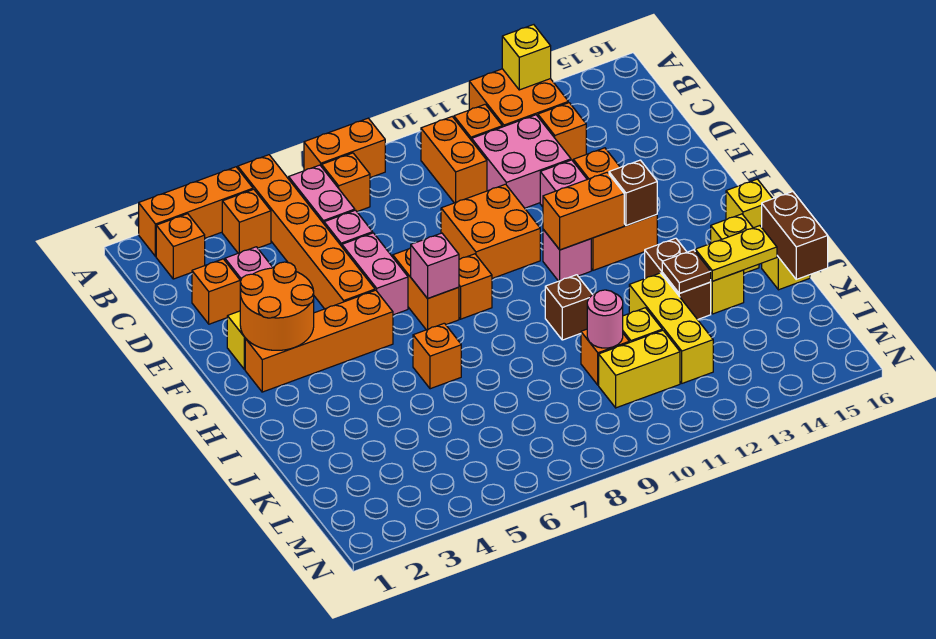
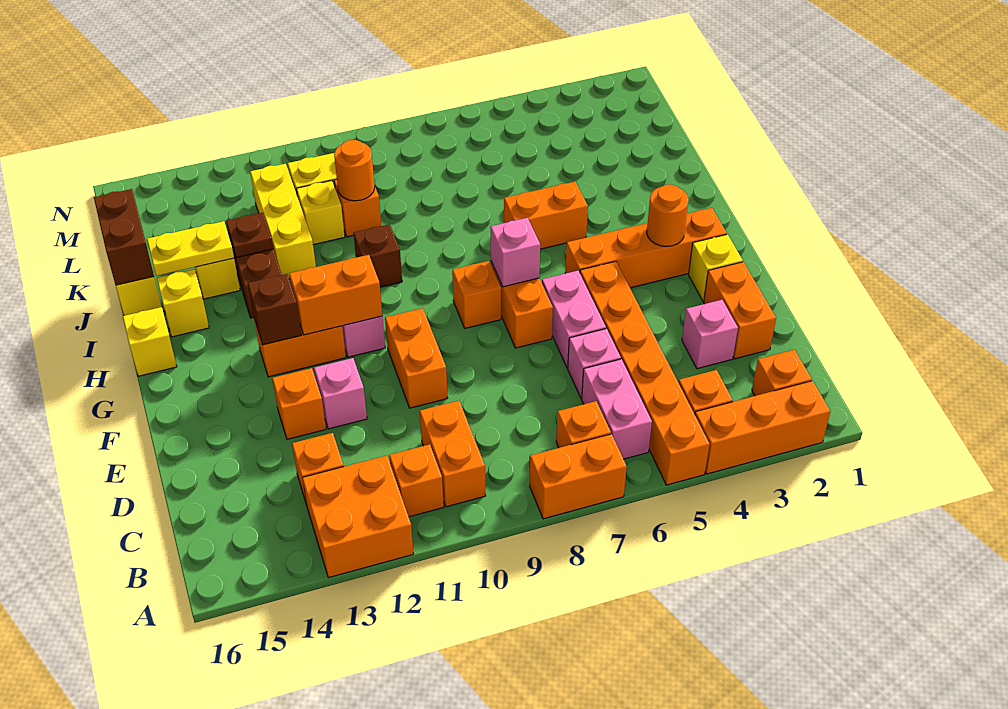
yellow brick A13 level 2 -> none
pink brick C11:D12 level 1 -> none
orange brick D2 level 1 -> orange brick D2:E2 level 1
orange brick E9:F10 level 1 -> orange brick E10:F10 level 1
orange round brick F2:G3 level 2 -> orange round brick G3 level 2
orange brick I6 level 1 -> orange brick I5:I6 level 1
pink round brick K10 level 2 -> orange round brick K10 level 2

